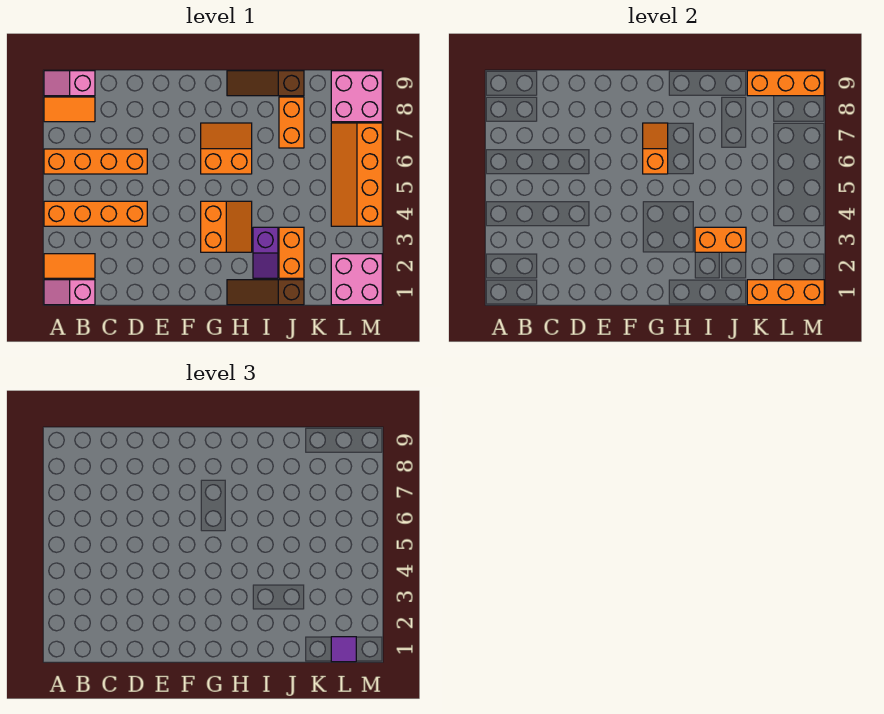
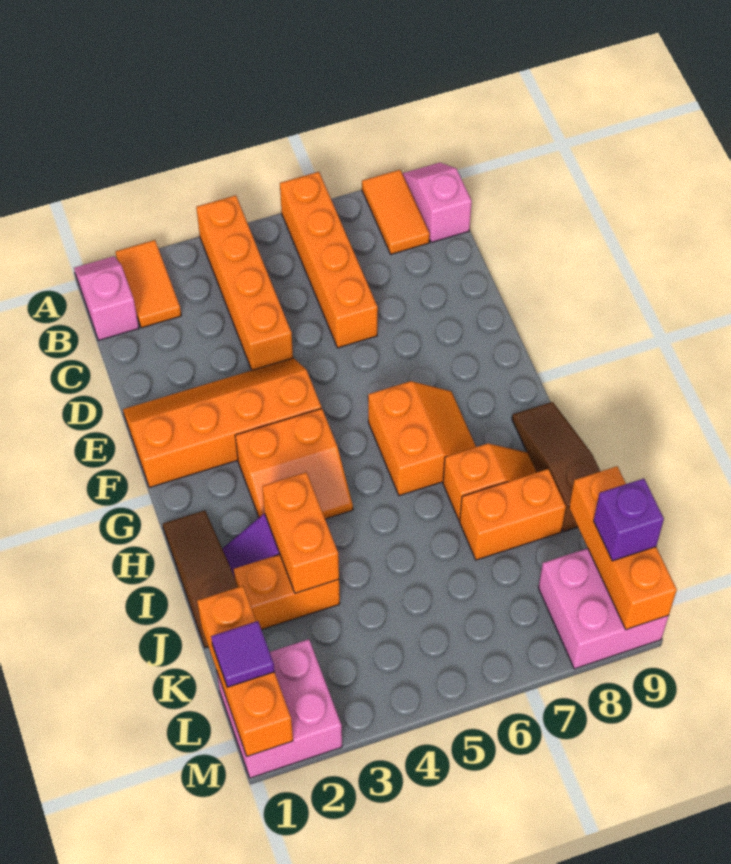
orange slope G6:G7 level 2 top 6 -> orange slope I7:I8 level 1 top 7
orange slope L4:M7 level 1 top M -> orange slope E1:F4 level 1 top F
none -> purple brick L9 level 3

